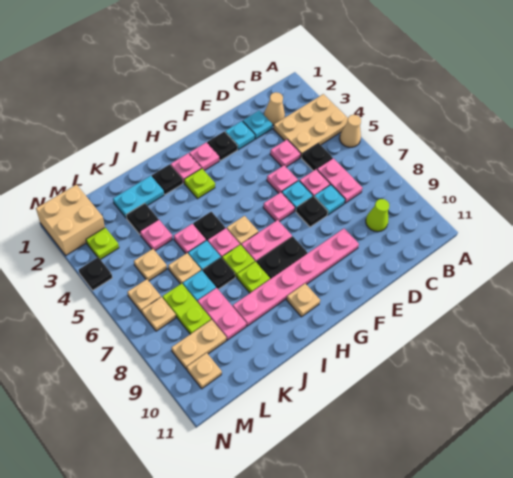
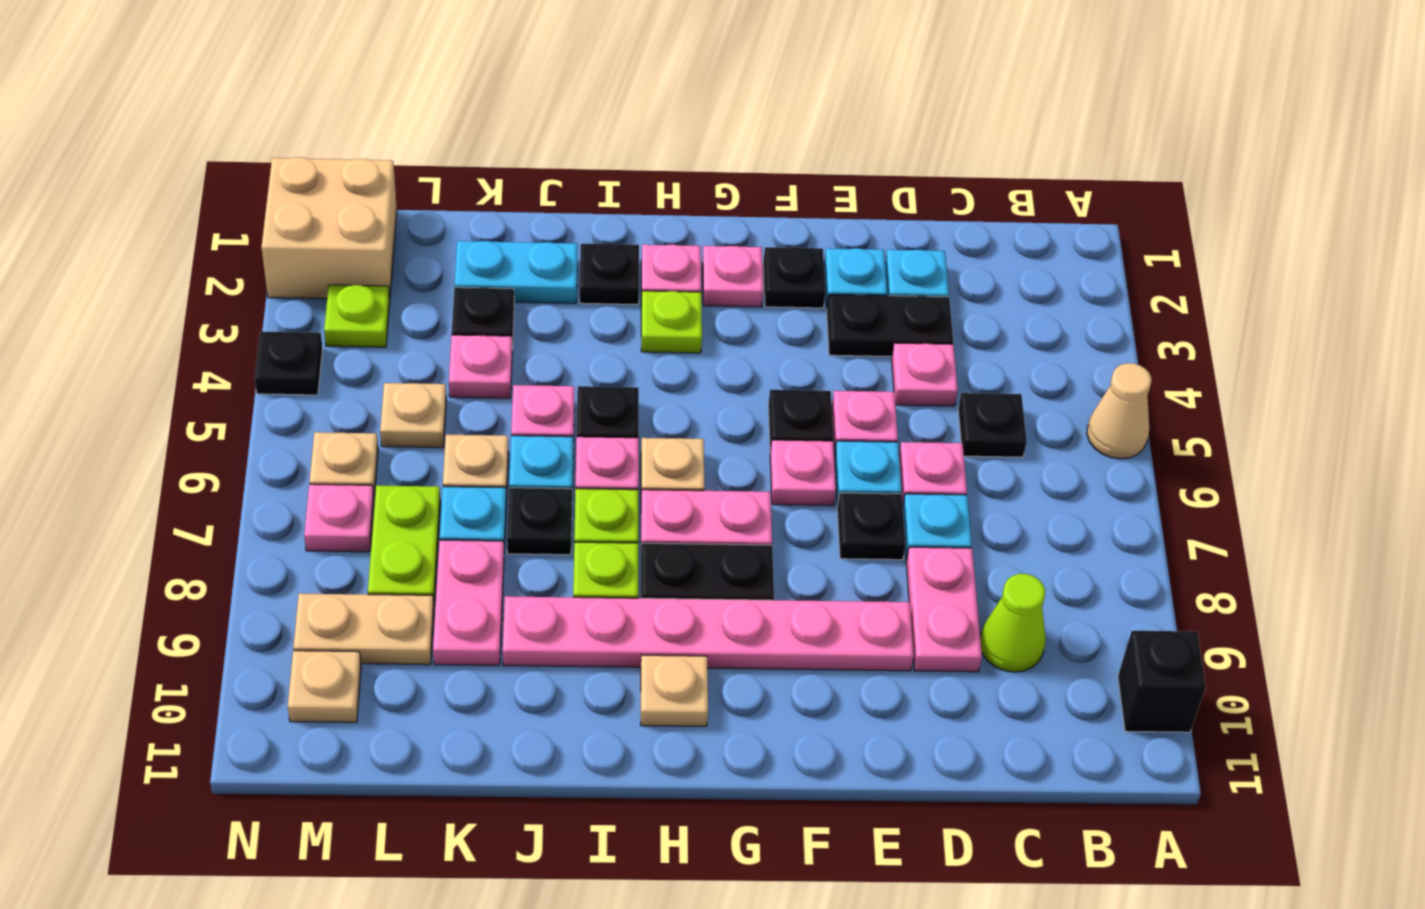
tan plate A3:C4 level 1 -> none
none -> black brick A10 level 1
tan cone C2 level 1 -> none
pink plate C6:C7 level 1 -> pink plate D8:D9 level 1
none -> black plate D3:E3 level 1
none -> black plate F5 level 1
tan plate M7 level 1 -> pink plate M7 level 1

